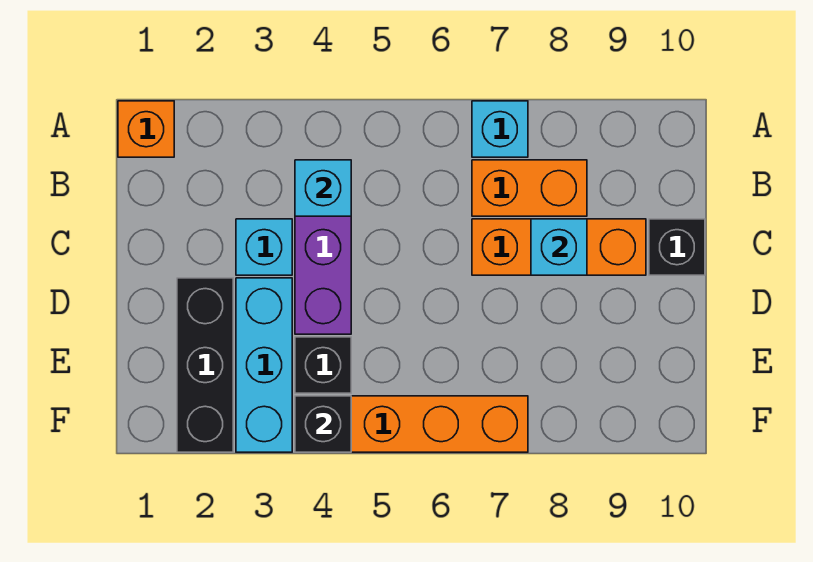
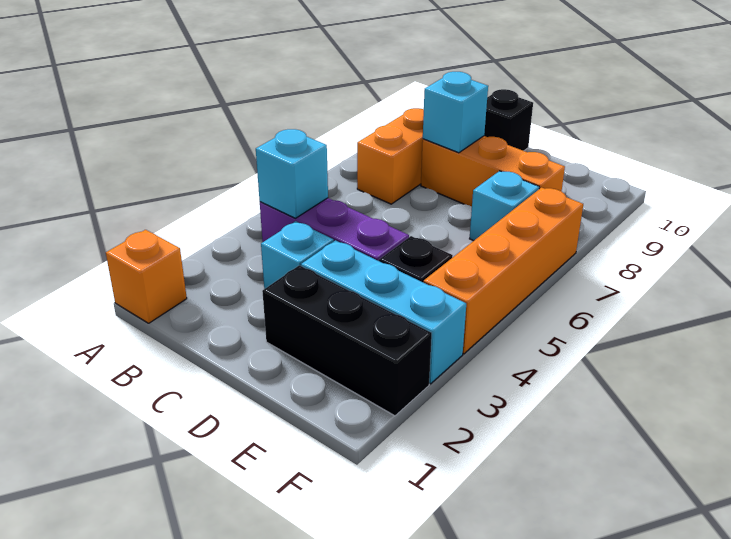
cyan brick A7 level 1 -> cyan brick E7 level 1
orange brick C7:C9 level 1 -> orange brick C8:E8 level 1
black brick F4 level 2 -> none

